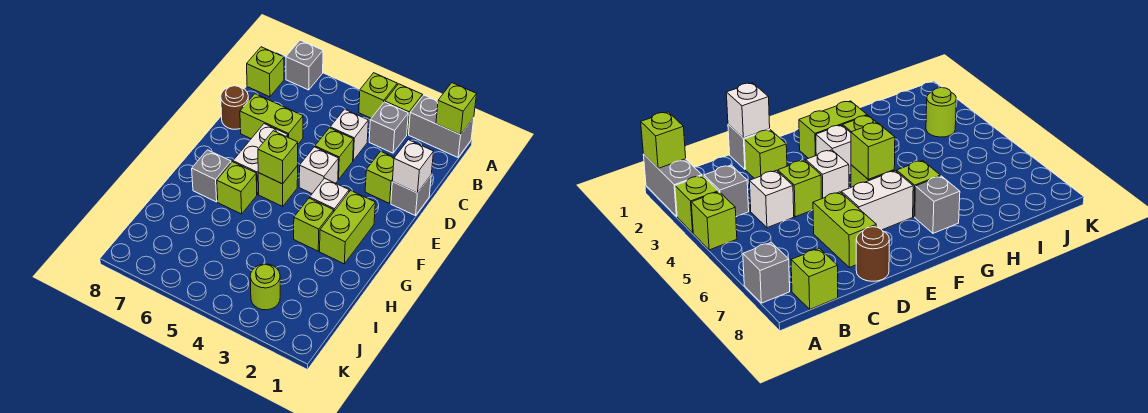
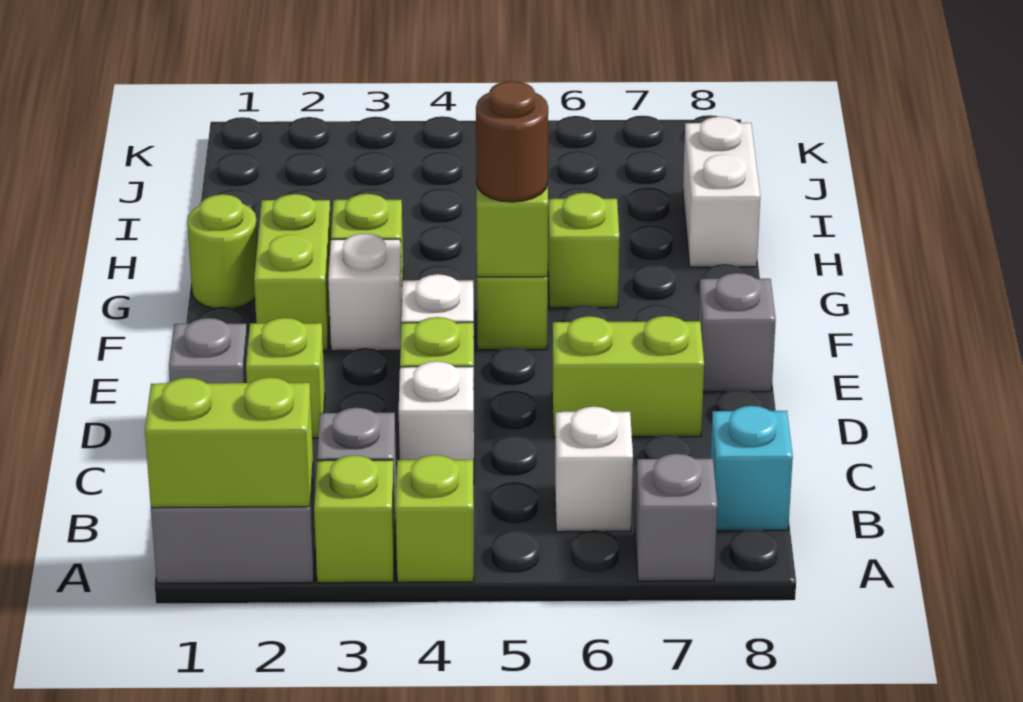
lime brick A1 level 2 -> lime brick A1:A2 level 2
lime brick B8 level 1 -> cyan brick B8 level 1
white brick D1 level 2 -> white brick B6 level 1
brown round brick D8 level 1 -> brown round brick F5 level 3
white brick E6:F6 level 1 -> white brick H8:I8 level 1
grey brick G7 level 1 -> grey brick E8 level 1
lime round brick J3 level 1 -> lime round brick G1 level 1

